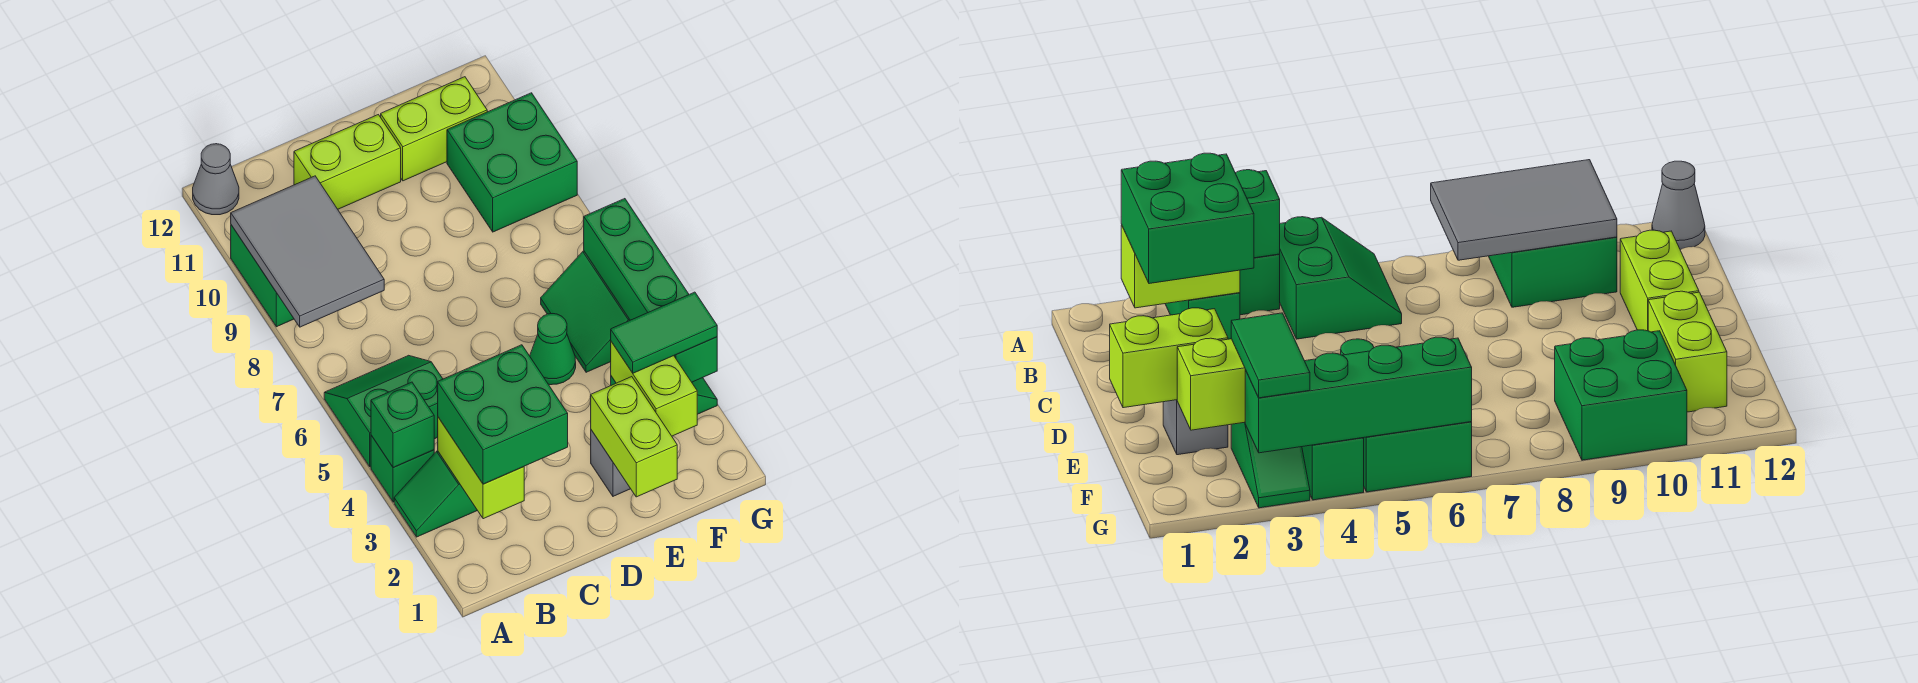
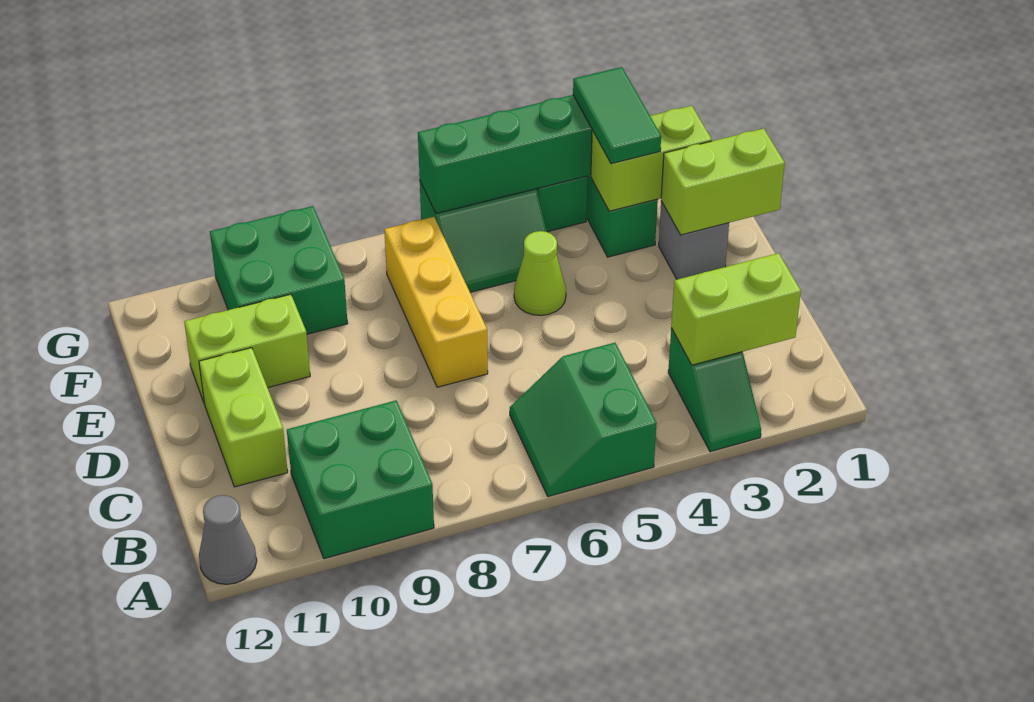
green brick A4 level 1 -> none
green brick A4 level 2 -> none
grey tile A8:B10 level 2 -> none
green brick B2:C3 level 3 -> none
none -> yellow brick D7:F7 level 1
green cone E5 level 1 -> lime cone E5 level 1
lime brick E11:F11 level 1 -> lime brick E10:E11 level 1

